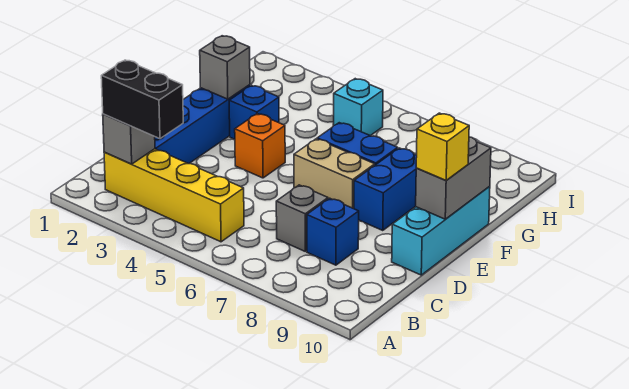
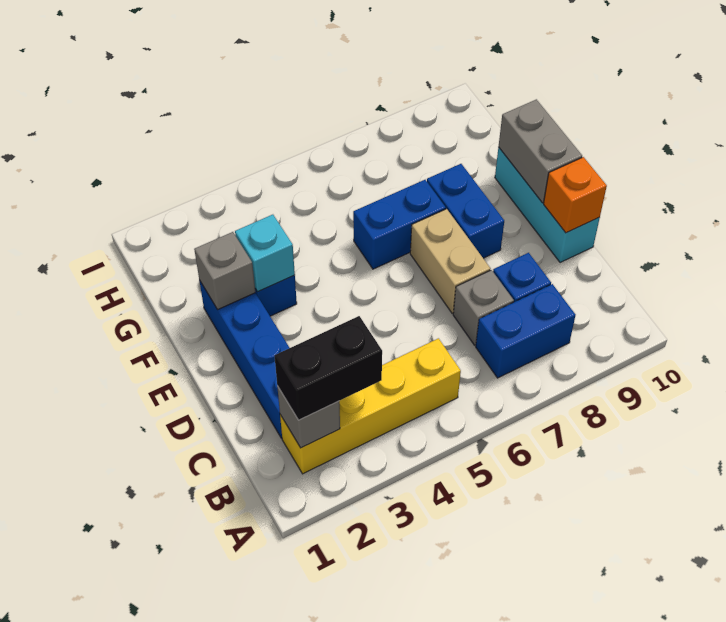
none -> blue brick B7:B8 level 1
orange brick E4 level 1 -> orange brick D10 level 2
tan brick E6:E7 level 1 -> tan brick D7:E7 level 1
yellow brick E10 level 3 -> none
cyan brick H5 level 1 -> cyan brick F3 level 2

